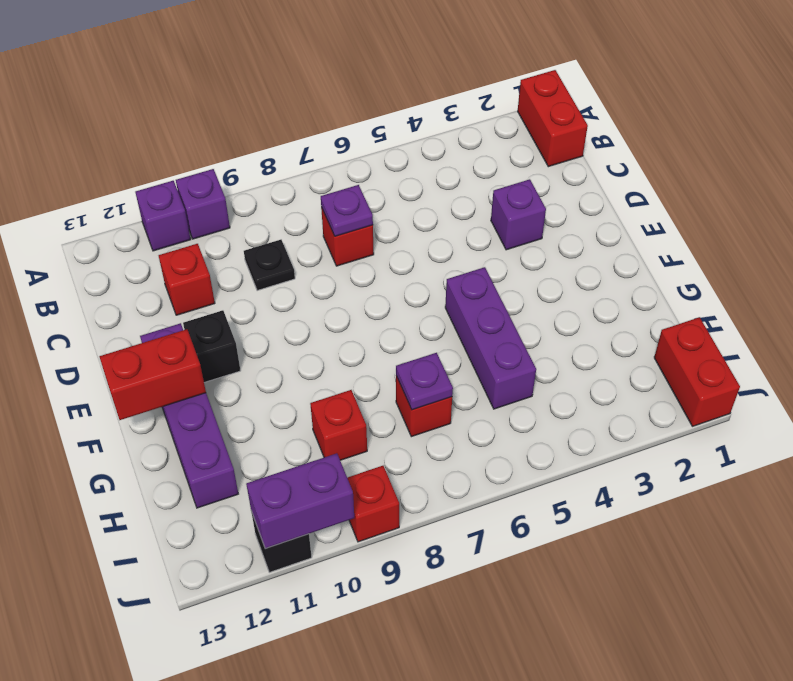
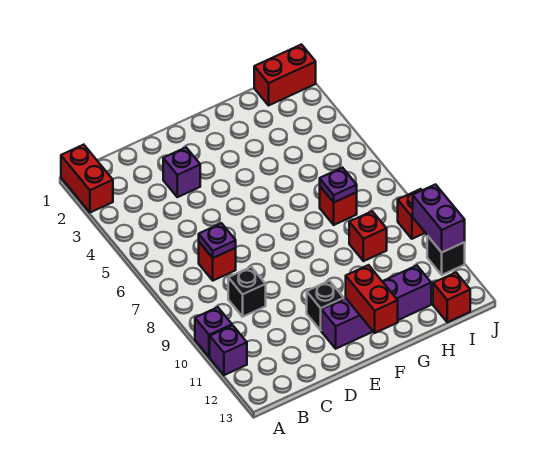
red brick A1:B1 level 1 -> red brick A1:A2 level 1
black plate C9 level 1 -> black brick C9 level 1
red brick C11 level 1 -> red brick I13 level 1
purple brick F5:H5 level 1 -> none

